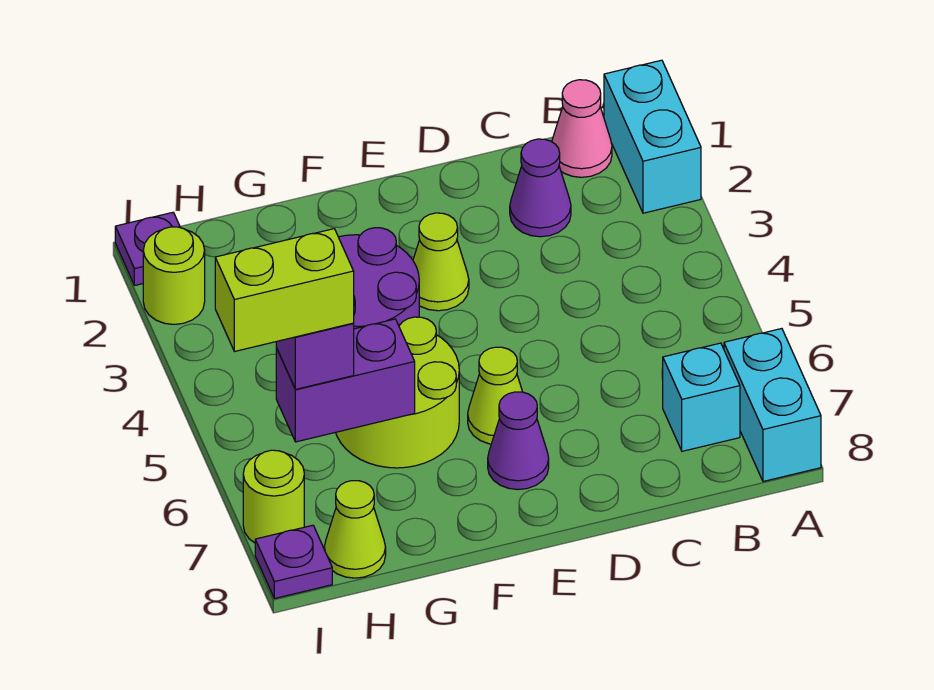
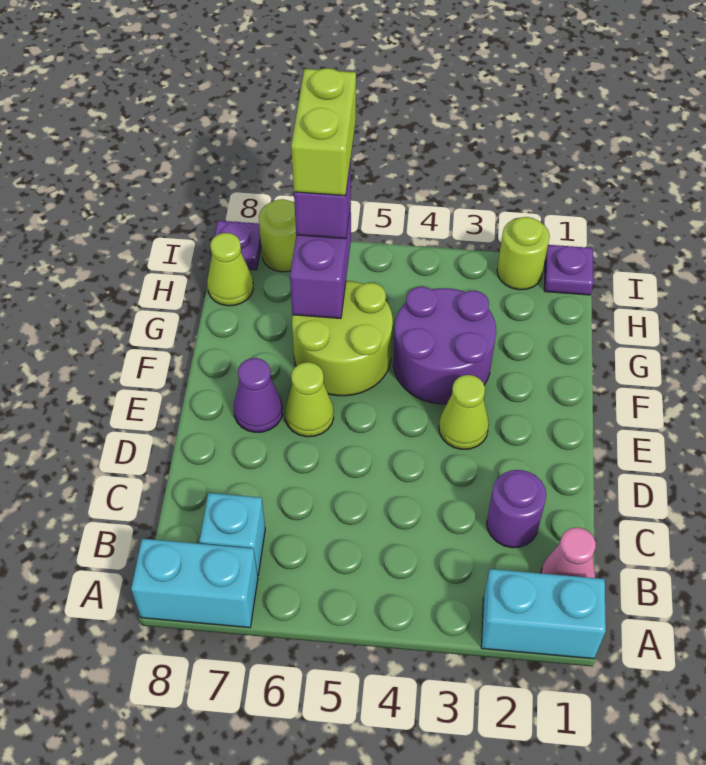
purple cone C2 level 1 -> purple round brick C2 level 1

